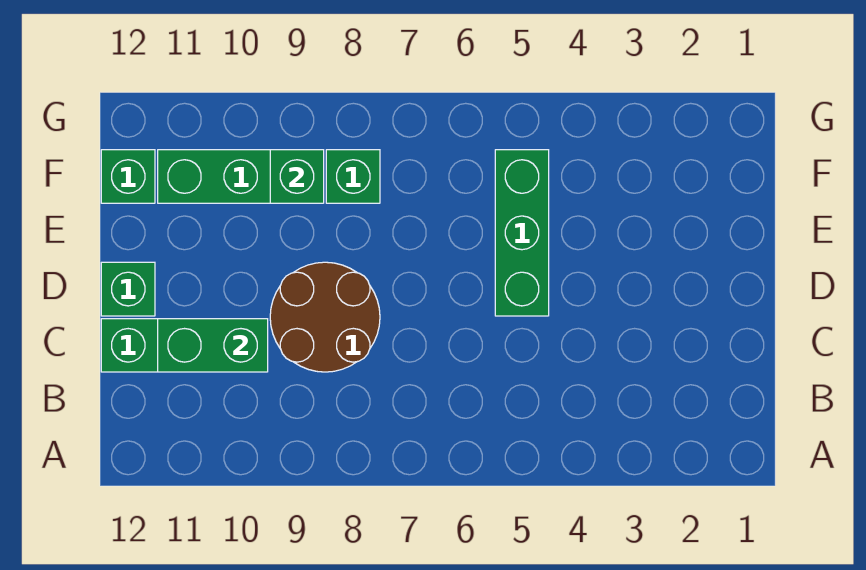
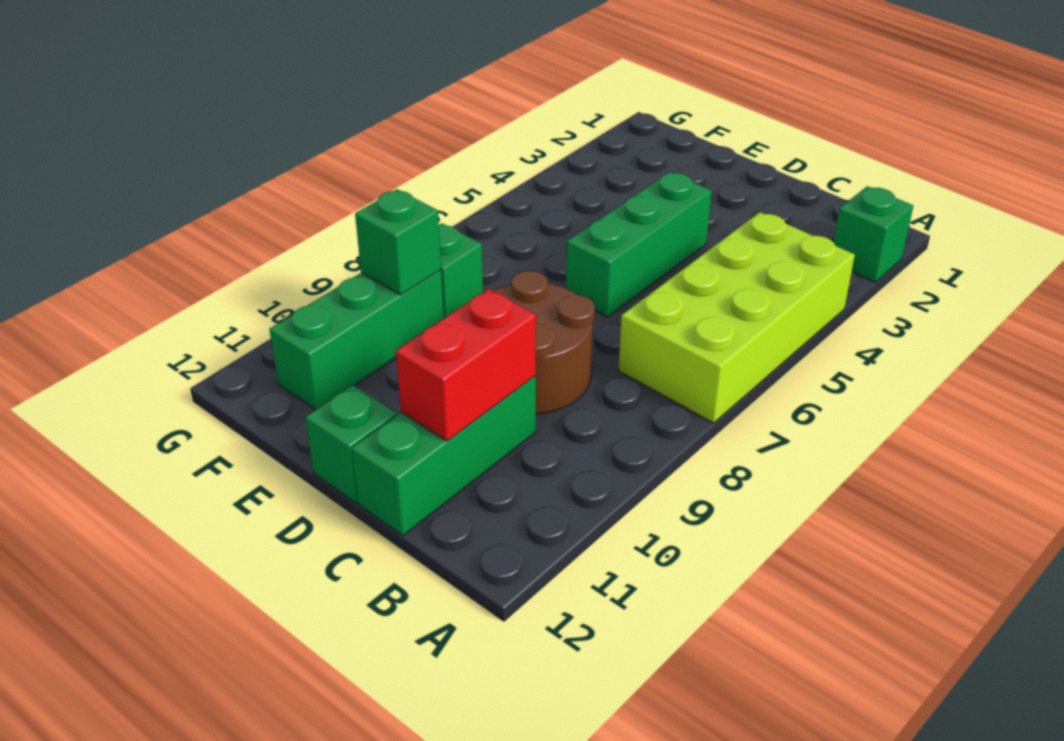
none -> lime brick A4:B7 level 1
green brick C10:C11 level 2 -> red brick C10:C11 level 2
green brick D5:F5 level 1 -> green brick D4:D6 level 1
green brick F12 level 1 -> green brick A2 level 1

